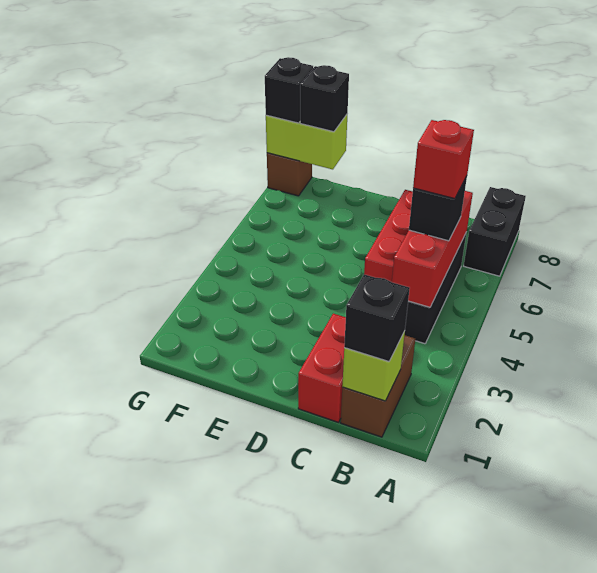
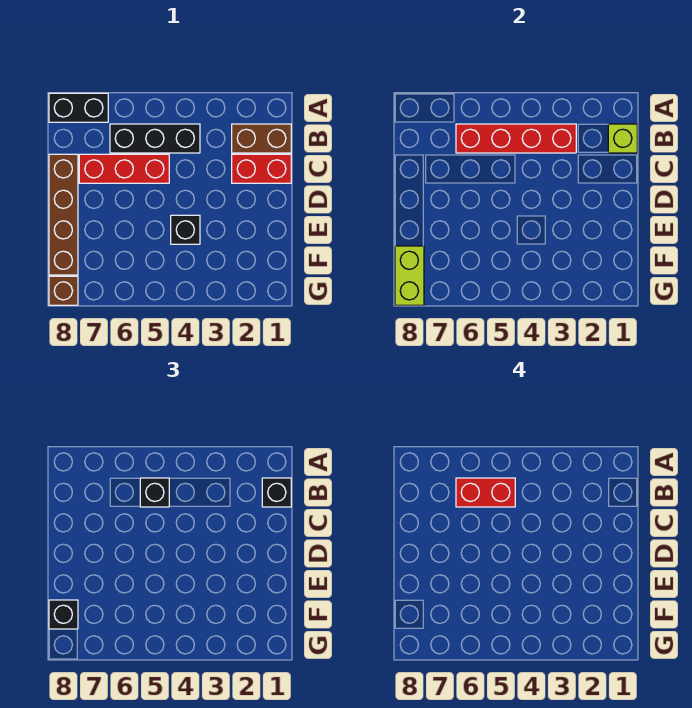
red brick B4:B6 level 2 -> red brick B3:B6 level 2
red brick B5 level 4 -> red brick B5:B6 level 4
none -> brown brick C8:F8 level 1
black brick G8 level 3 -> black brick E4 level 1

